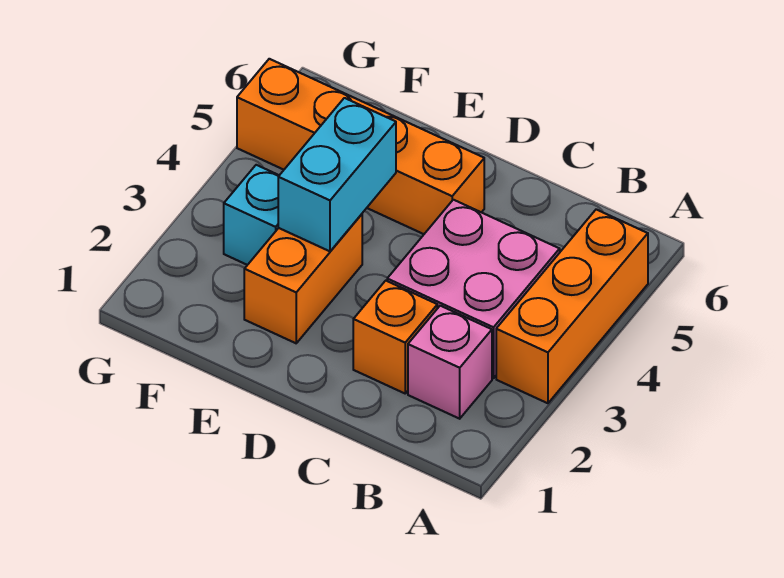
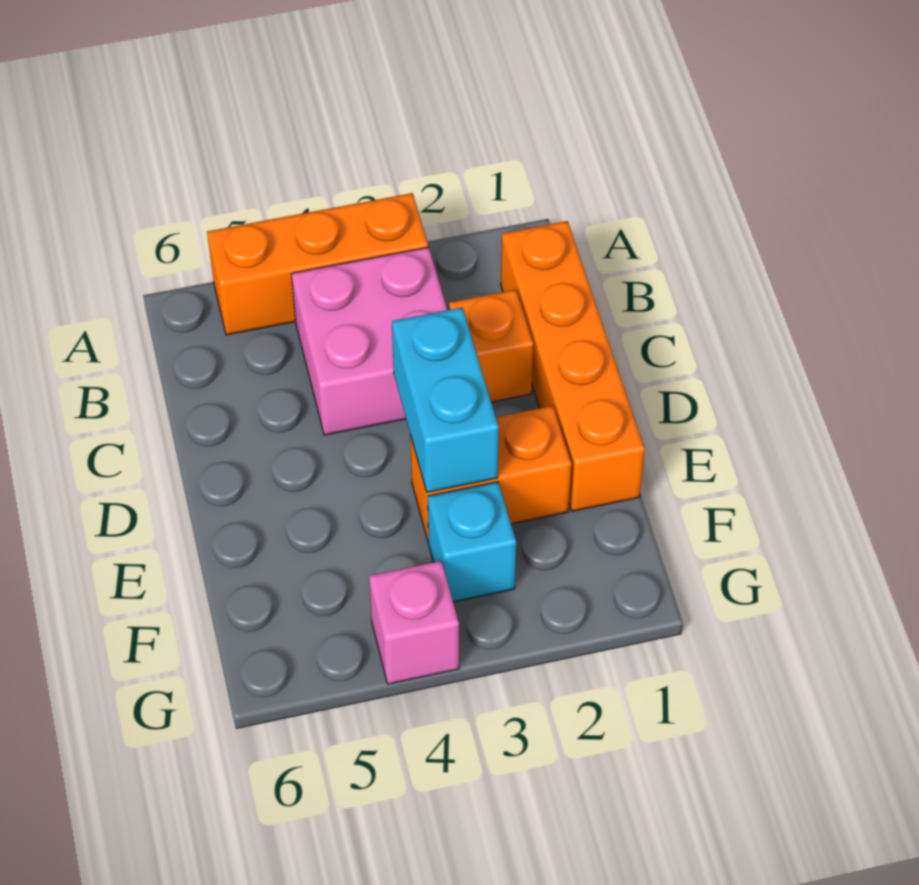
pink brick B2 level 1 -> pink brick G4 level 1
orange brick D5:G5 level 1 -> orange brick B1:E1 level 1
cyan brick E3:E4 level 2 -> cyan brick D3:E3 level 2

